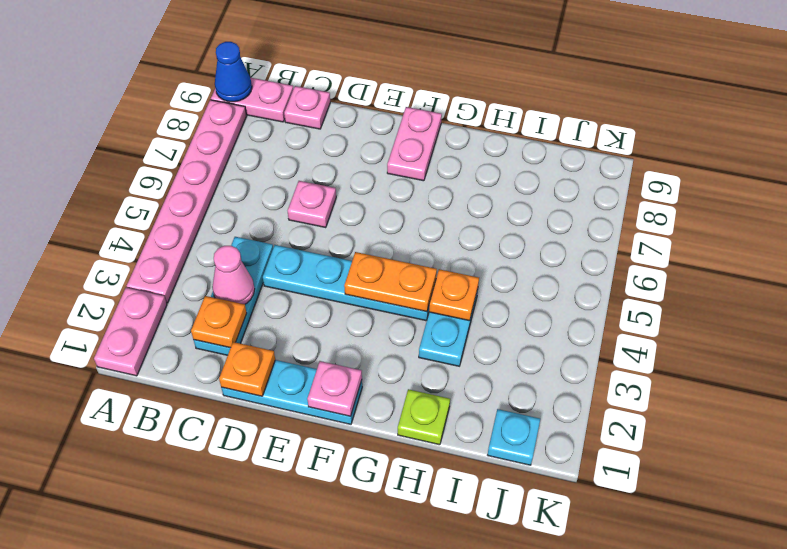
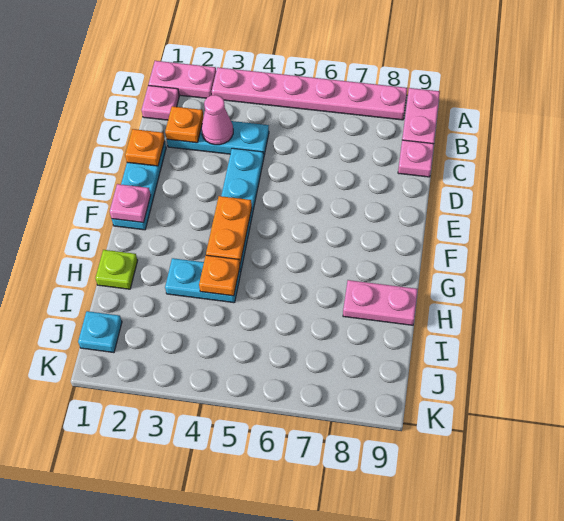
blue cone A9 level 2 -> none
pink plate D6 level 1 -> pink plate B1 level 1
pink plate F8:F9 level 1 -> pink plate H8:H9 level 1

